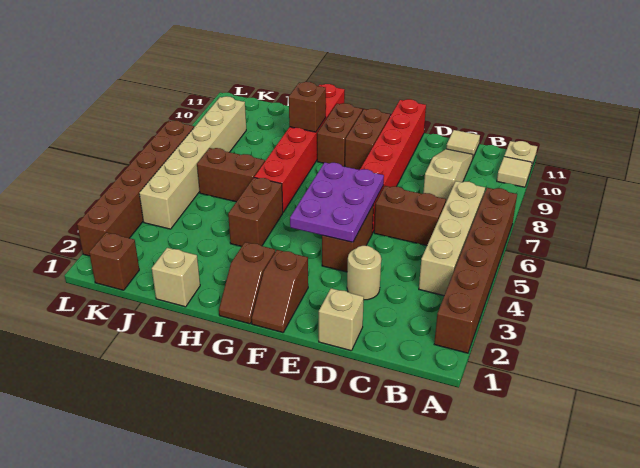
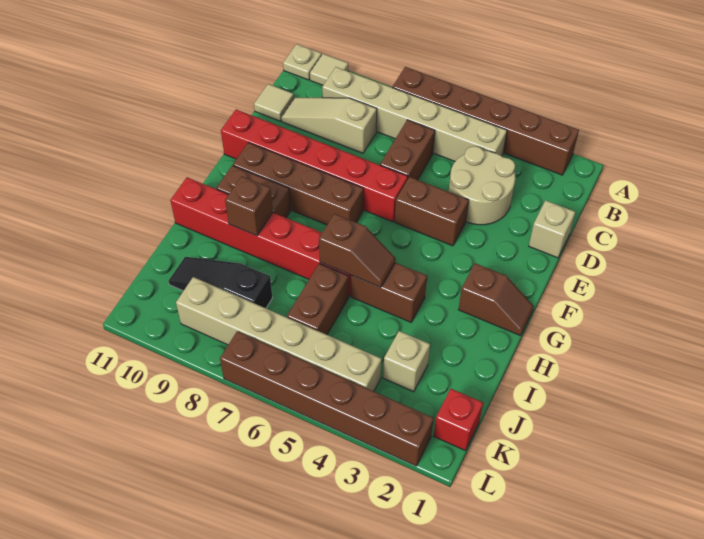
tan brick B4:B7 level 1 -> tan brick B4:B9 level 1
tan round brick D3 level 1 -> tan round brick C3:D4 level 1
purple plate E4:F6 level 2 -> none
brown slope F1:F2 level 1 top 2 -> brown slope H5:H6 level 2 top 6
brown brick F9:F10 level 1 -> brown brick F7:F10 level 1
tan brick I1 level 1 -> tan brick J3 level 1
none -> black slope J8:J10 level 1 top 8
brown brick K1 level 1 -> red brick K1 level 1

